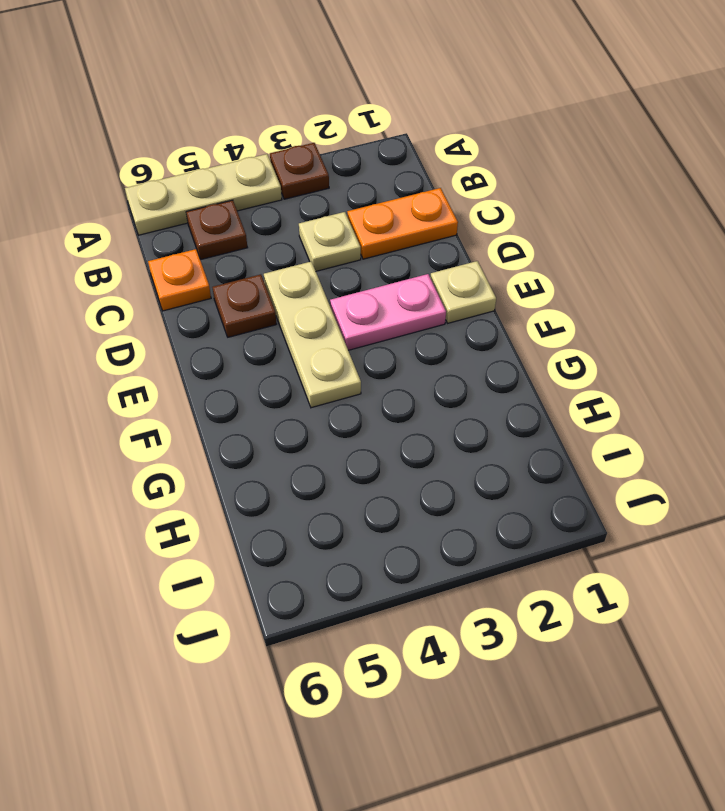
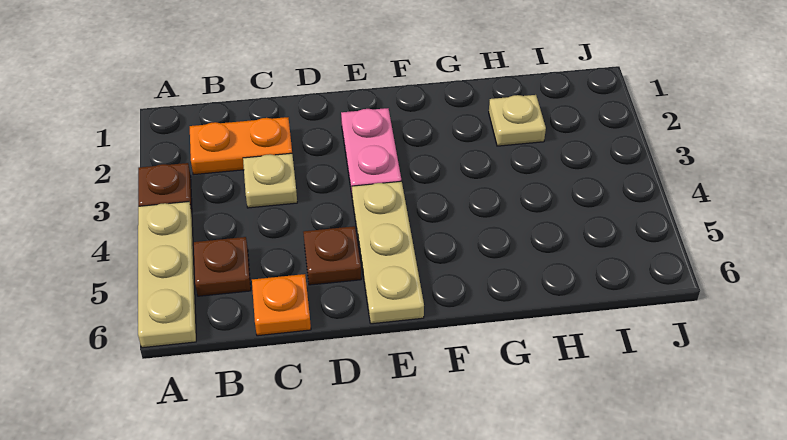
orange plate C1:C2 level 1 -> orange plate B2:C2 level 1
tan plate D4:F4 level 1 -> tan plate E4:E6 level 1
tan plate E1 level 1 -> tan plate H2 level 1

